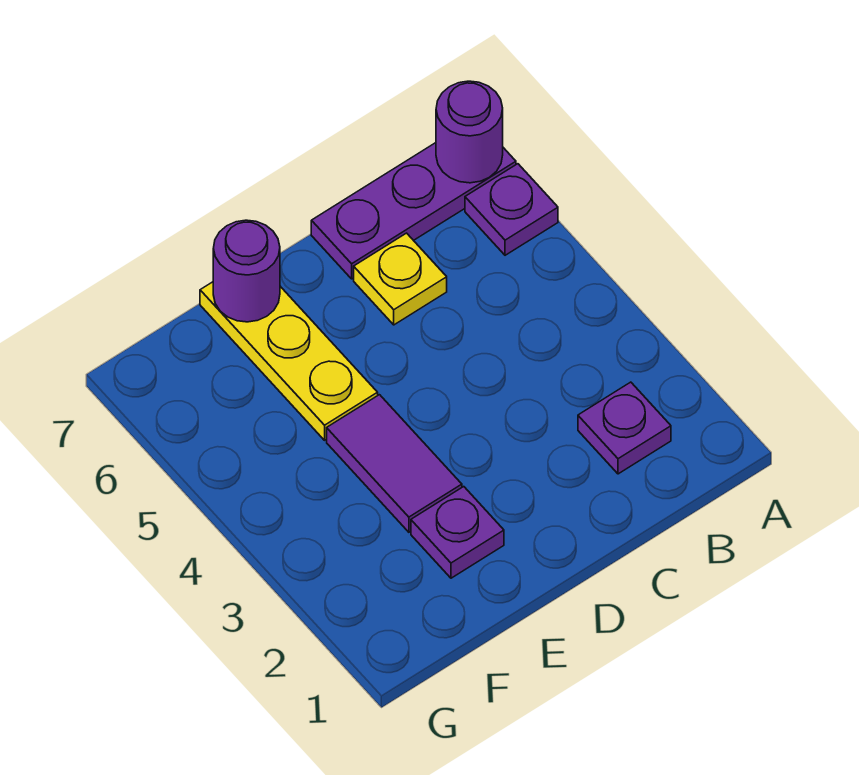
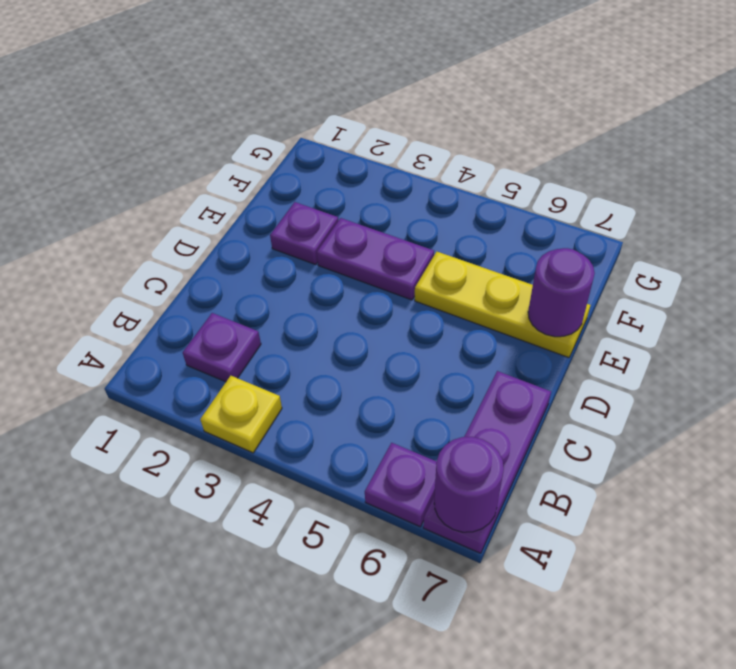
yellow plate C6 level 1 -> yellow plate A3 level 1
purple tile E3:E4 level 1 -> purple plate E3:E4 level 1

